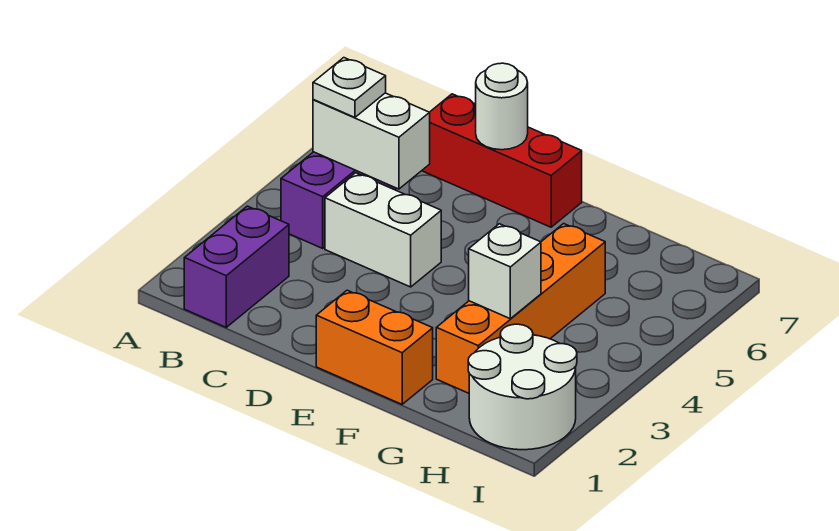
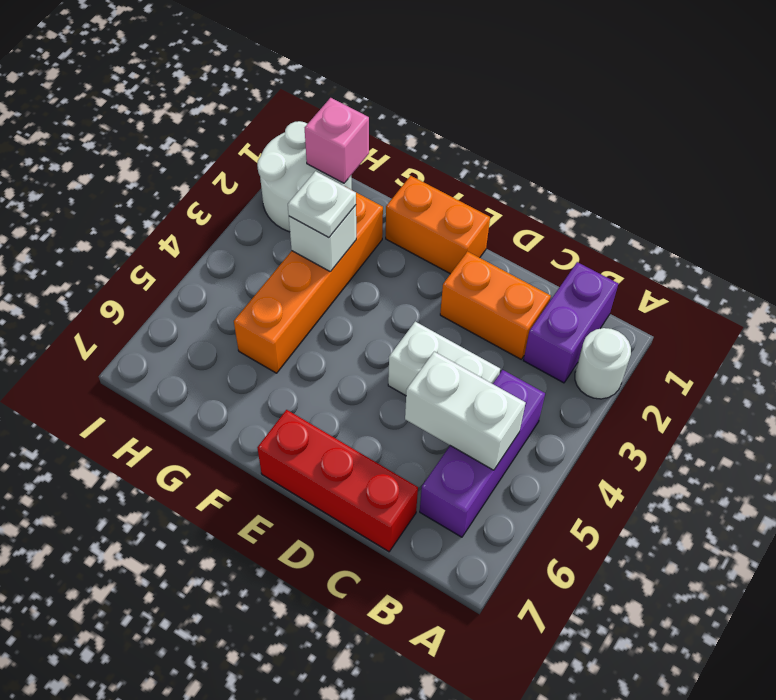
white plate B5 level 3 -> white plate G3 level 3
none -> orange brick C2:D2 level 1
white round brick D7 level 2 -> white round brick A2 level 1
none -> pink brick H1 level 2

